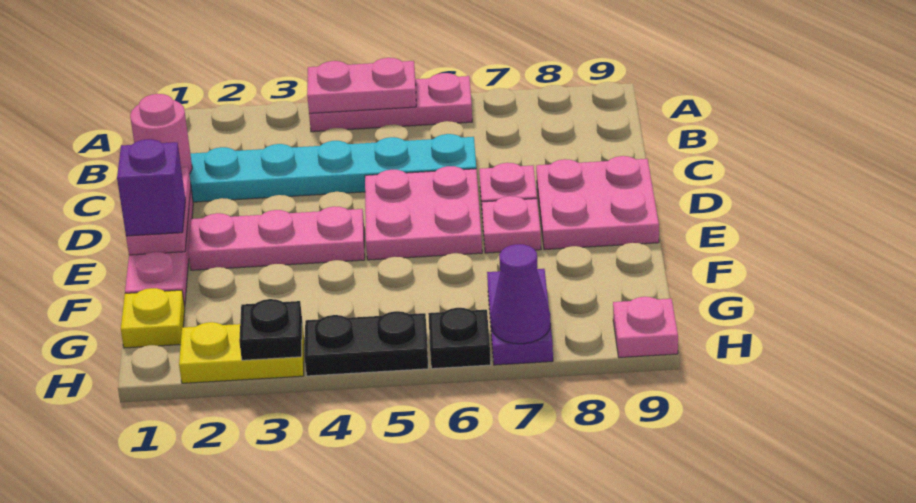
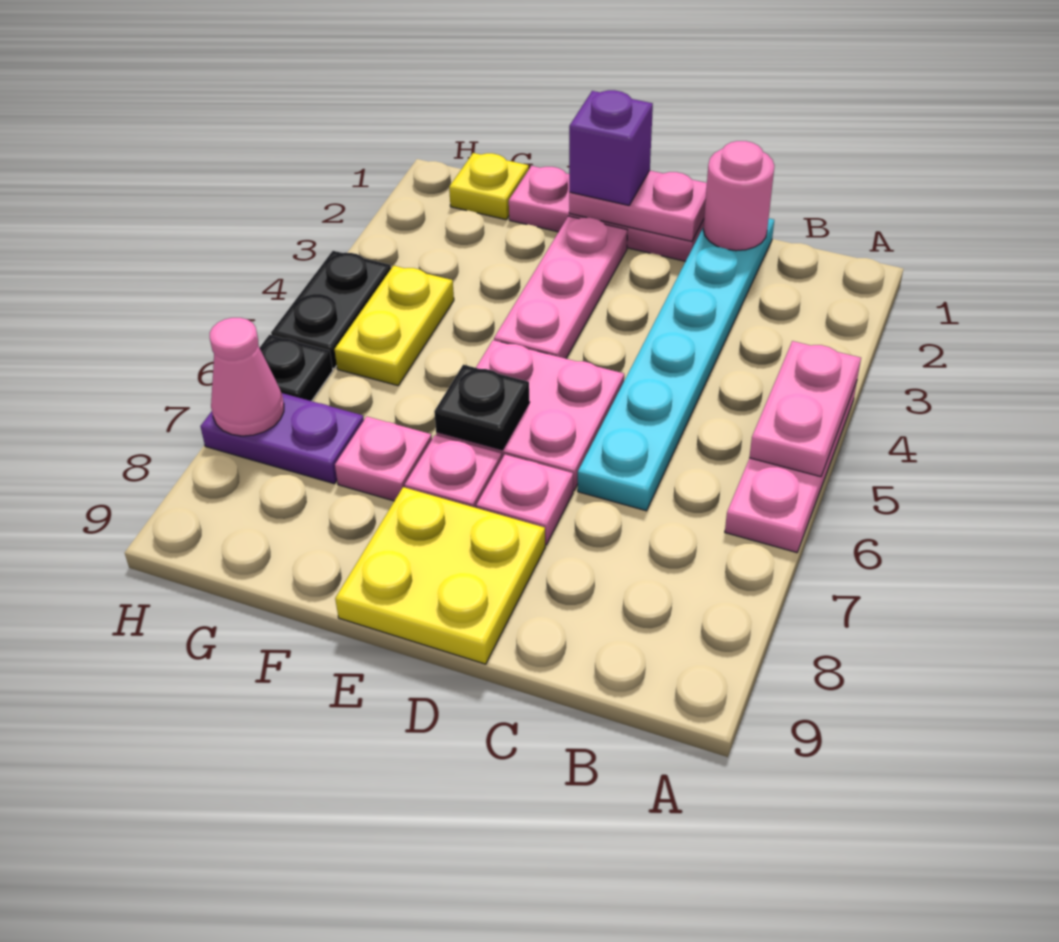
pink plate D8:E9 level 1 -> yellow plate D8:E9 level 1
yellow plate H2:H3 level 1 -> yellow plate G4:G5 level 1
black plate H3 level 2 -> black plate E6 level 2
purple cone H7 level 2 -> pink cone H7 level 2
pink plate H9 level 1 -> pink plate F7 level 1

